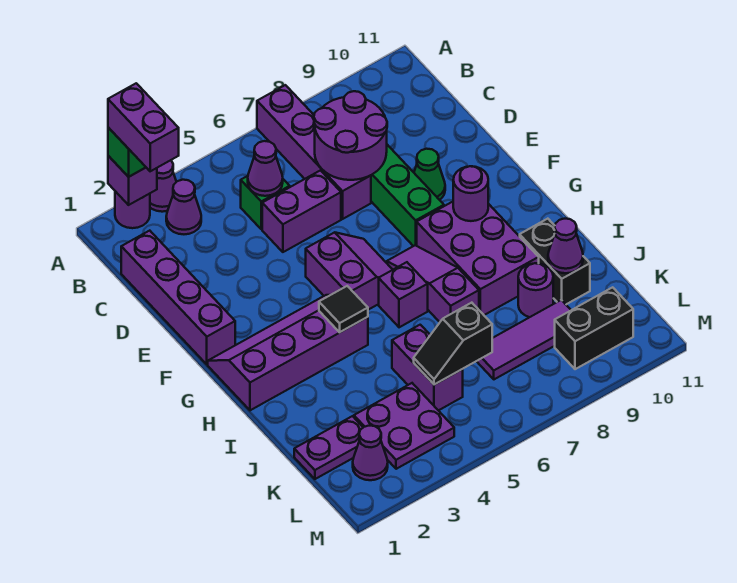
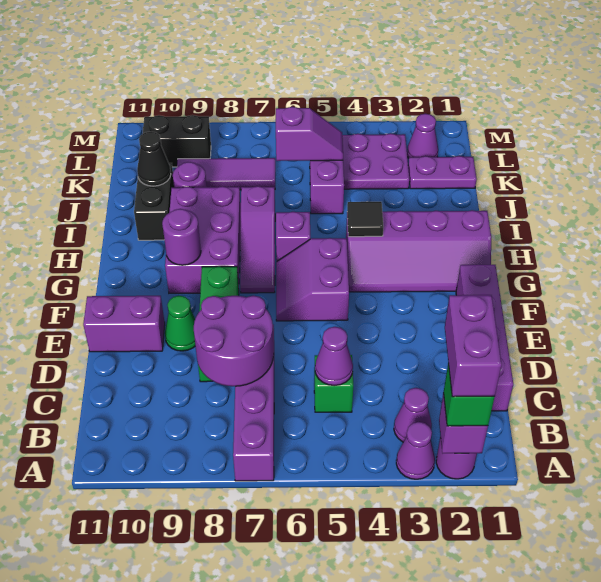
purple brick D5:D6 level 1 -> purple brick E10:E11 level 1
purple cone J10 level 2 -> black cone J10 level 2
black slope K5:K6 level 2 top 6 -> purple slope K5:K6 level 2 top 6

